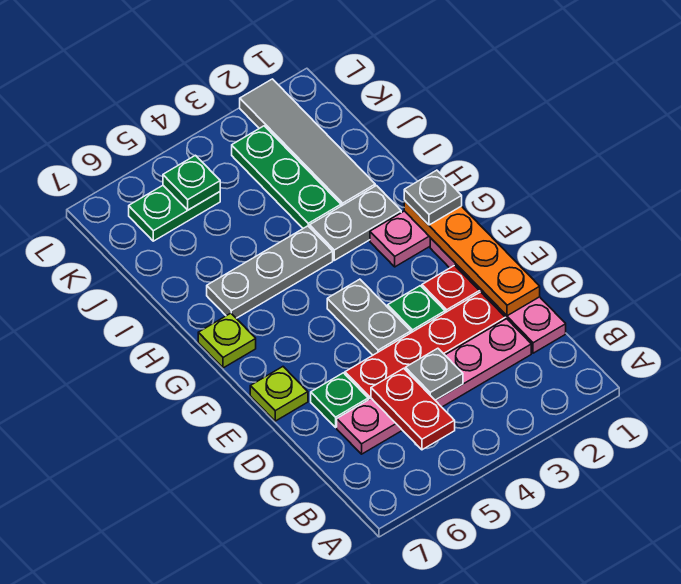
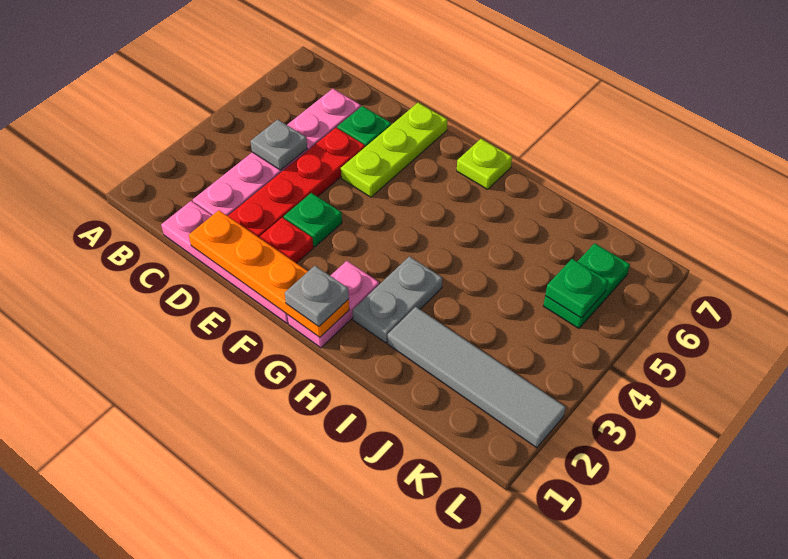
red plate B5:C5 level 2 -> none
grey plate E4:F4 level 1 -> none
lime plate E7 level 1 -> lime plate E5:E7 level 1
grey plate H4:H6 level 1 -> none
green plate I3:K3 level 1 -> none

